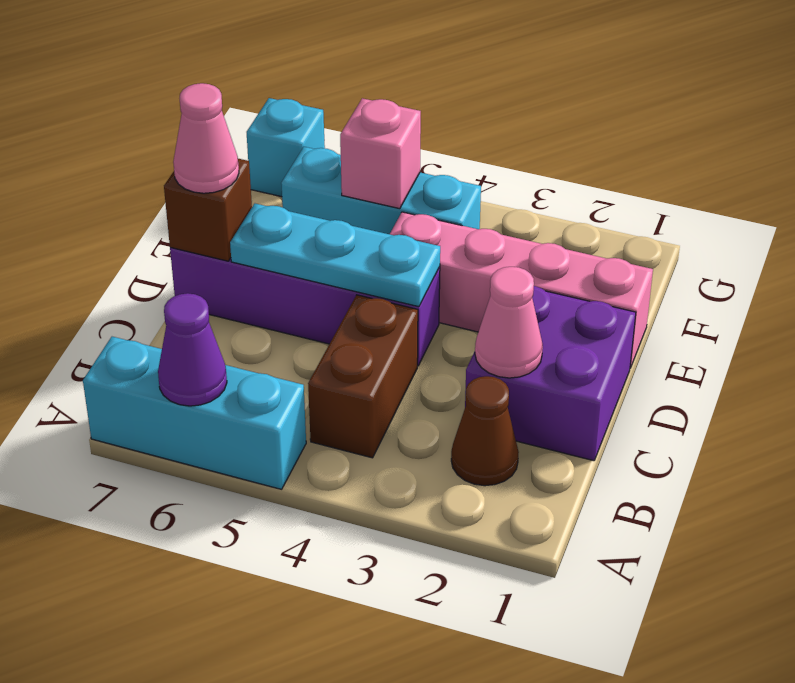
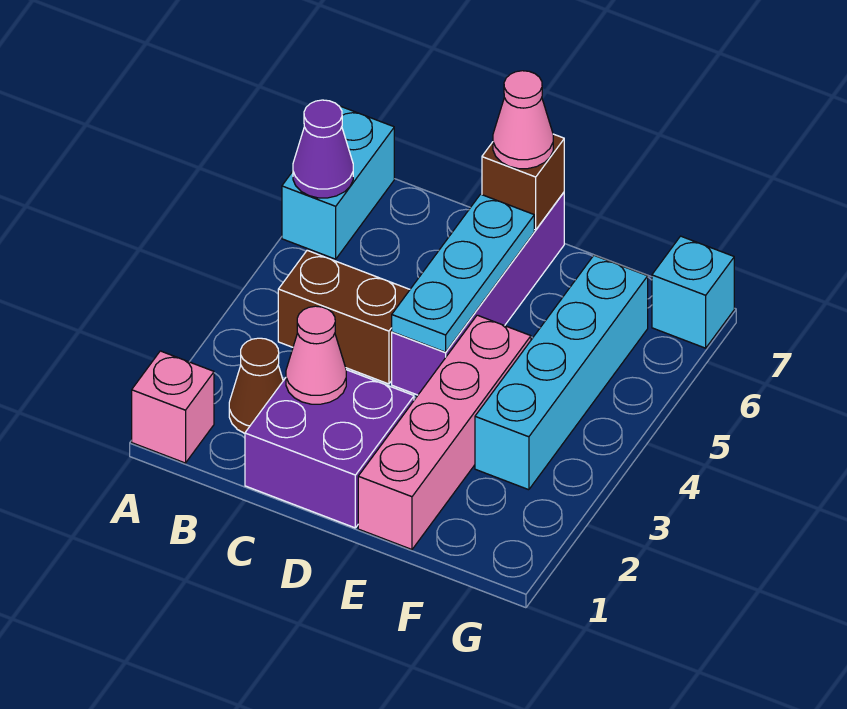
cyan brick A5:A7 level 1 -> cyan brick A6:A7 level 1
cyan brick F4:F6 level 1 -> cyan brick F3:F6 level 1
pink brick F5 level 2 -> pink brick A1 level 1

